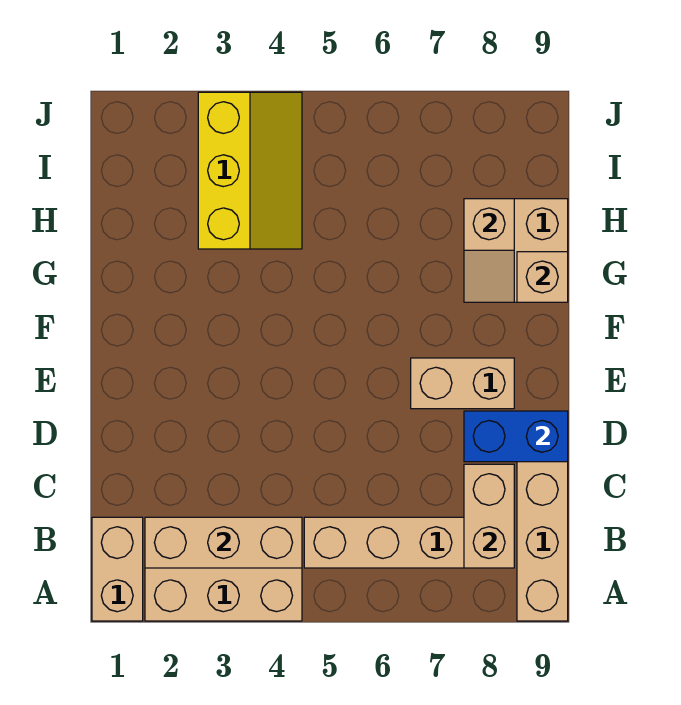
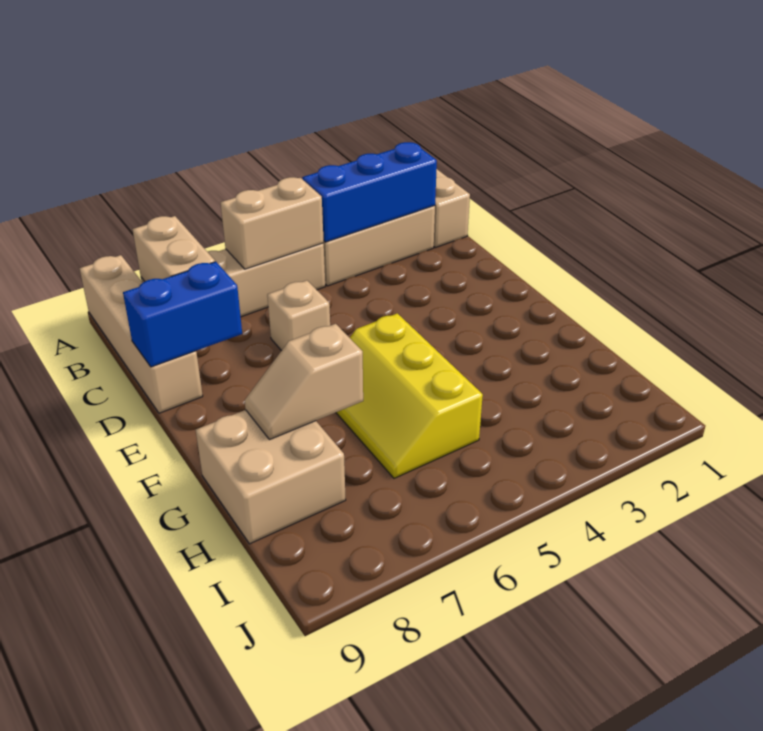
tan brick B2:B4 level 2 -> blue brick B2:B4 level 2
tan brick E7:E8 level 1 -> tan brick B5:B6 level 2
tan slope G8:H8 level 2 top H -> tan slope G7:G8 level 2 top 7
tan brick G9 level 2 -> tan brick D6 level 1
yellow slope H3:J4 level 1 top 3 -> yellow slope F5:H6 level 1 top 5

